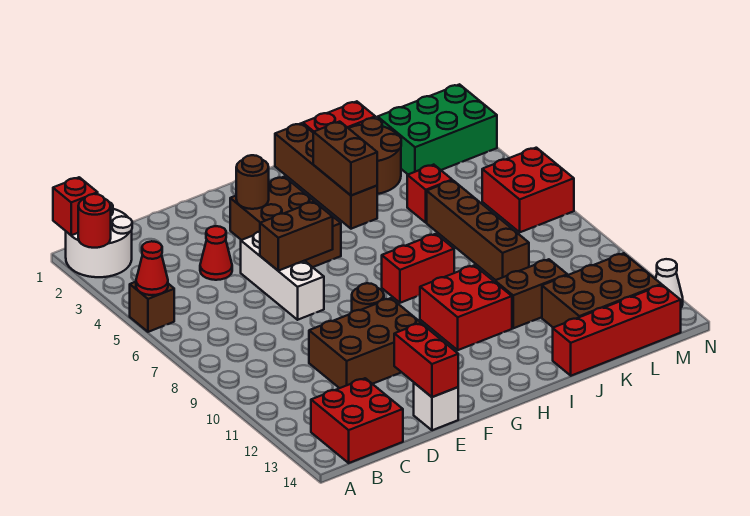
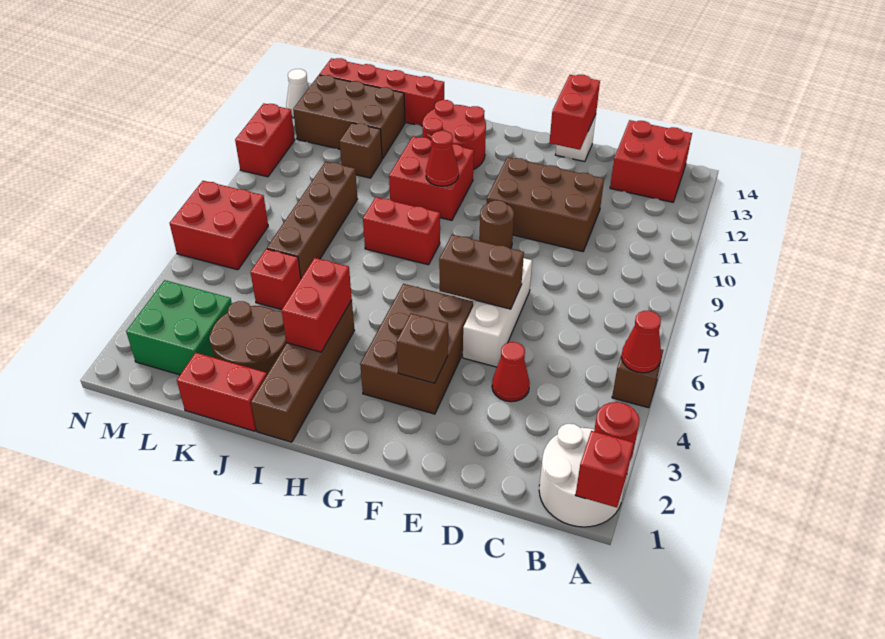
brown round brick F3 level 2 -> brown brick F3 level 2
none -> red cone H10 level 2
none -> red round brick H12:I13 level 1
brown brick I3:I4 level 2 -> red brick I3:I4 level 2
brown brick J11:K11 level 1 -> brown brick K11 level 1
green brick L2:N3 level 1 -> green brick L2:M3 level 1
none -> red brick N10:N11 level 1

